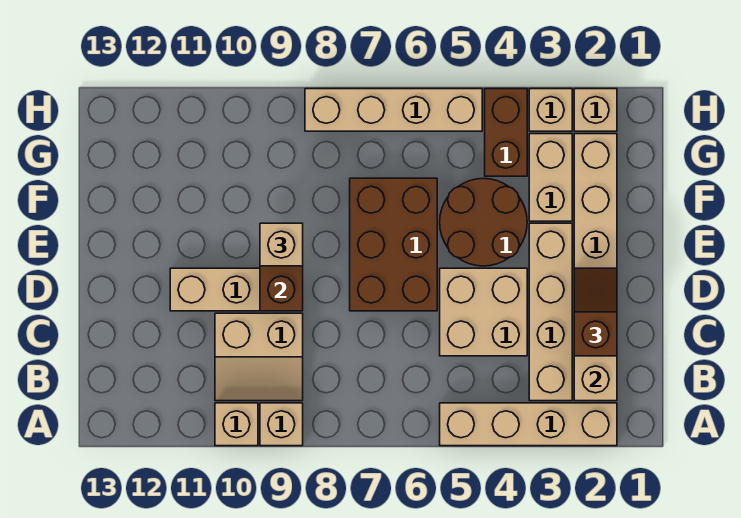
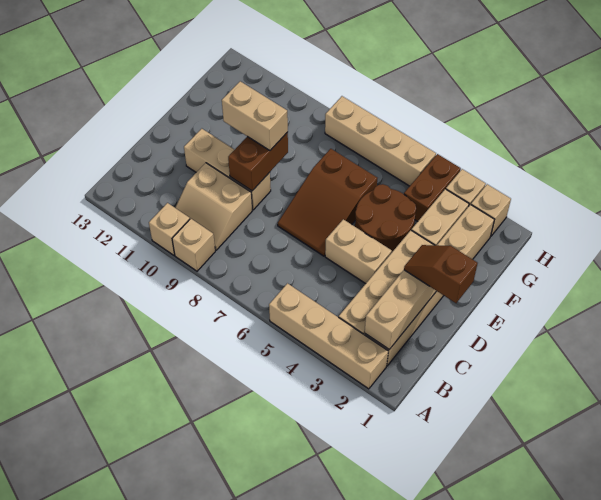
brown slope C2:D2 level 3 top C -> brown slope D1:D2 level 3 top 1
tan brick C4:D5 level 1 -> tan brick D4:D5 level 1
brown brick D6:F7 level 1 -> brown slope D6:F7 level 1 top F
tan brick E9 level 3 -> tan brick E9:E10 level 3

